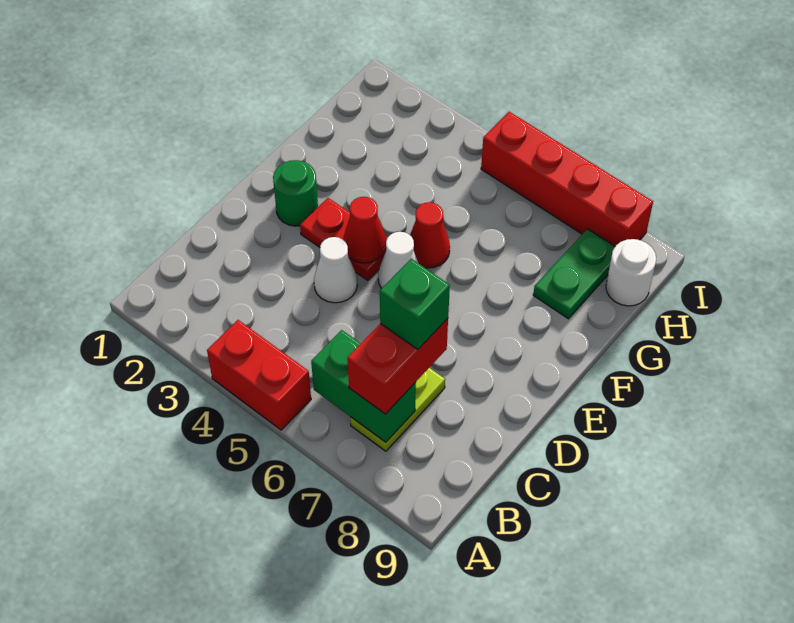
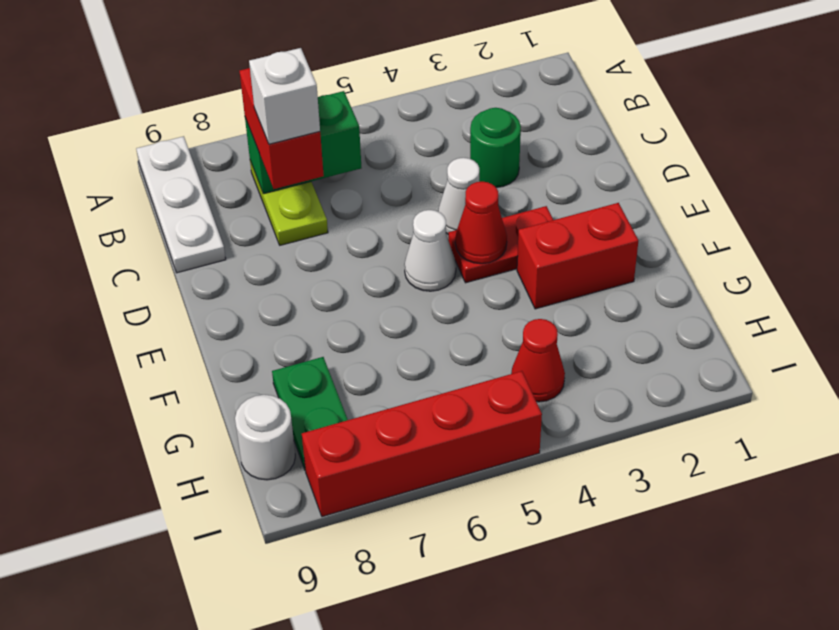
red brick A4:A5 level 1 -> red brick F2:F3 level 1
none -> white plate A9:C9 level 1
green brick C7 level 4 -> white brick C7 level 4
green round brick E2 level 1 -> green round brick C3 level 1
red cone F5 level 1 -> red cone H4 level 1

